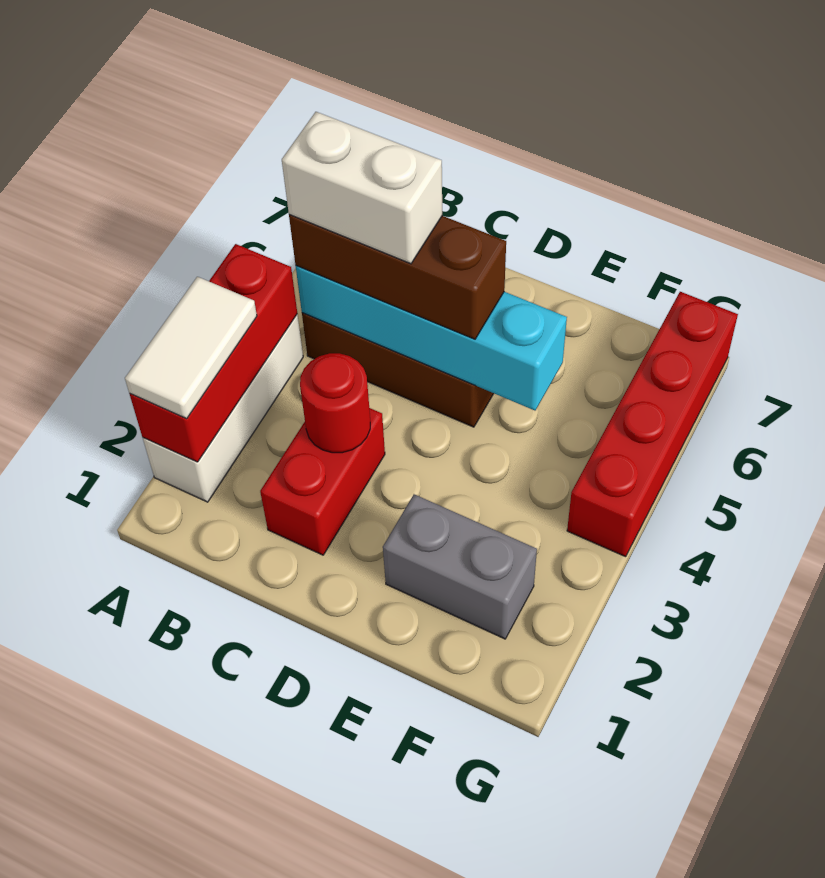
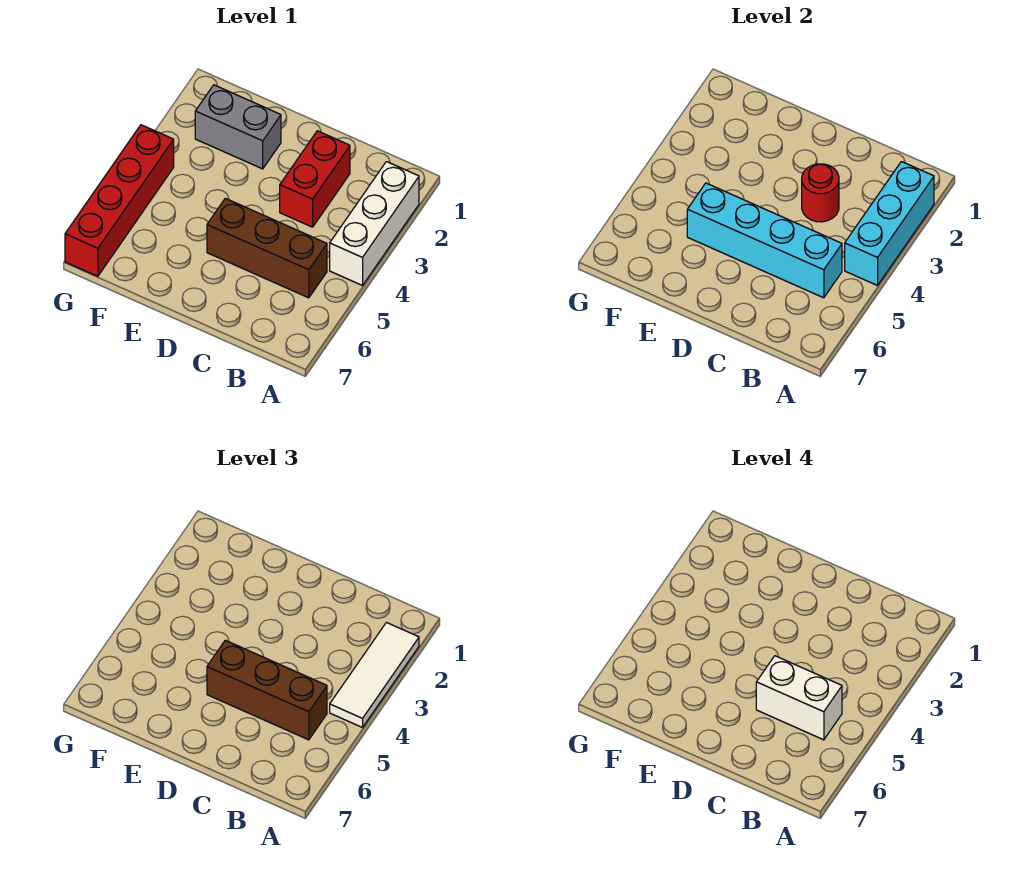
red brick A2:A4 level 2 -> cyan brick A2:A4 level 2
white tile A2:A3 level 3 -> white tile A2:A4 level 3

